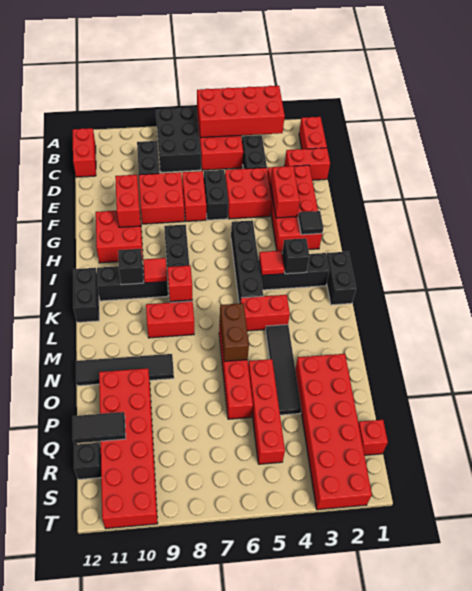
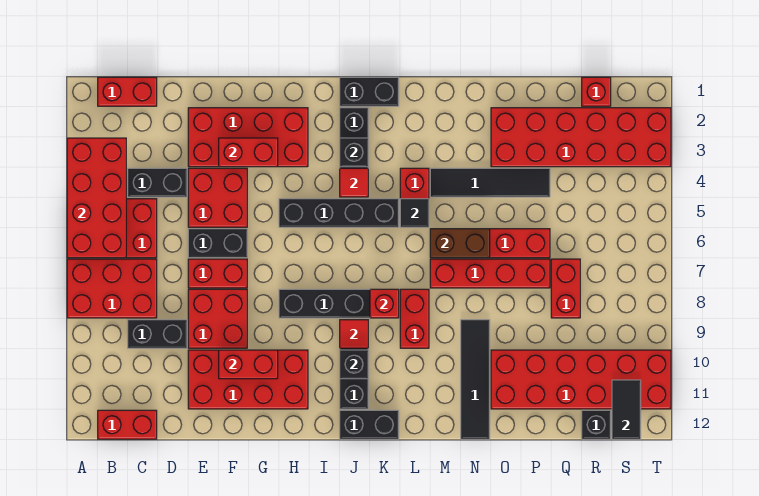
black brick A7:C8 level 1 -> red brick A7:C8 level 1
red brick D1:D2 level 1 -> red brick Q7:Q8 level 1
red brick G10:H11 level 1 -> red brick E10:H11 level 1
black tile H2 level 2 -> black tile L5 level 2
red brick O5:R5 level 1 -> red brick M7:P7 level 1
black tile Q11:Q12 level 2 -> black tile S11:S12 level 2

